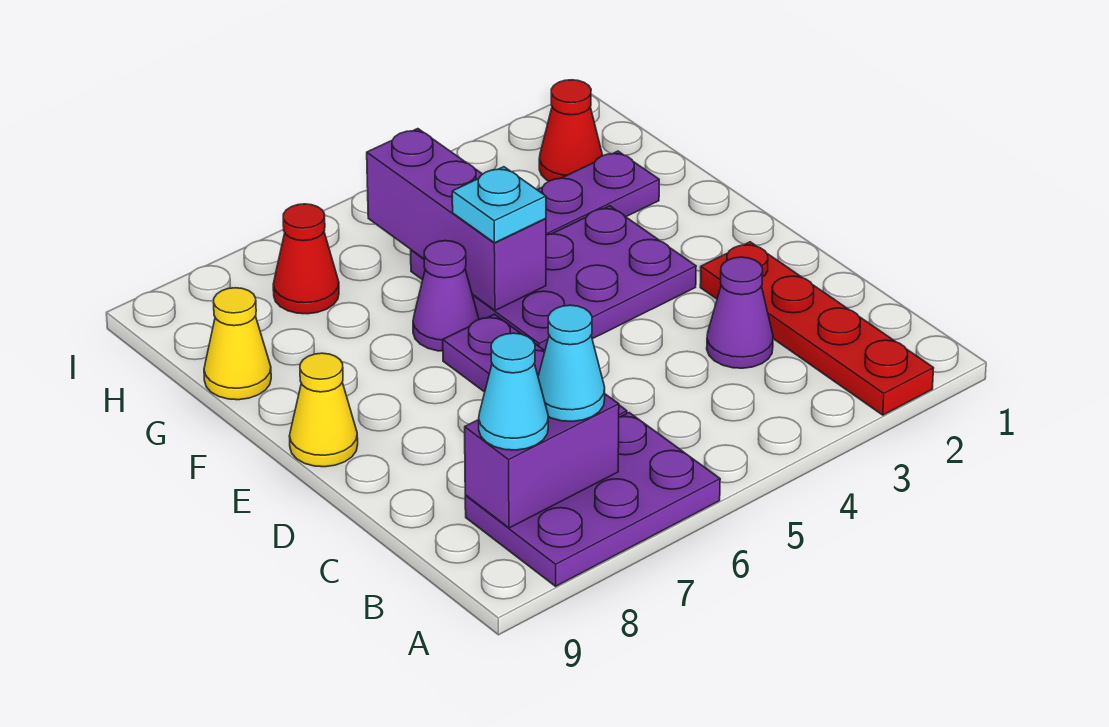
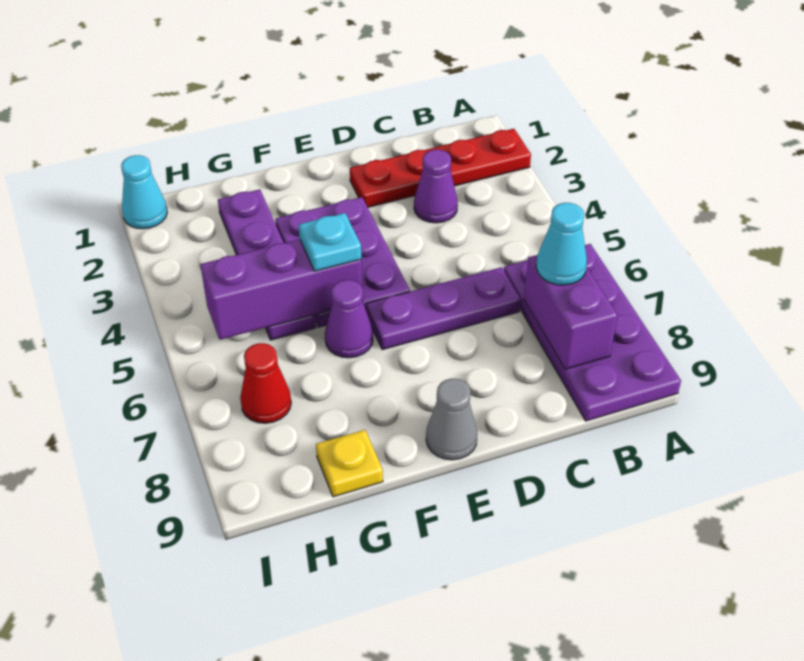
purple plate A6:B8 level 1 -> purple plate A6:B9 level 1
cyan cone B8 level 3 -> cyan cone I1 level 1
yellow cone E9 level 1 -> grey cone E9 level 1
yellow cone G9 level 1 -> yellow plate G9 level 1
red cone H2 level 1 -> none

